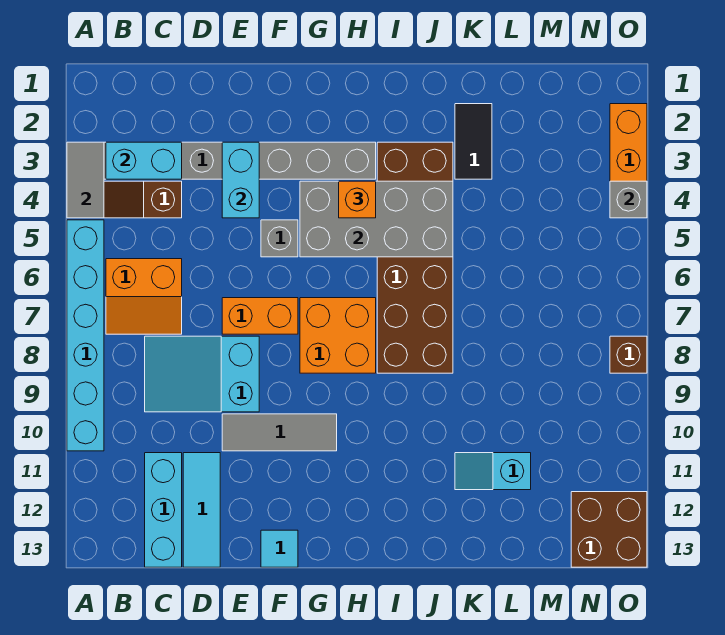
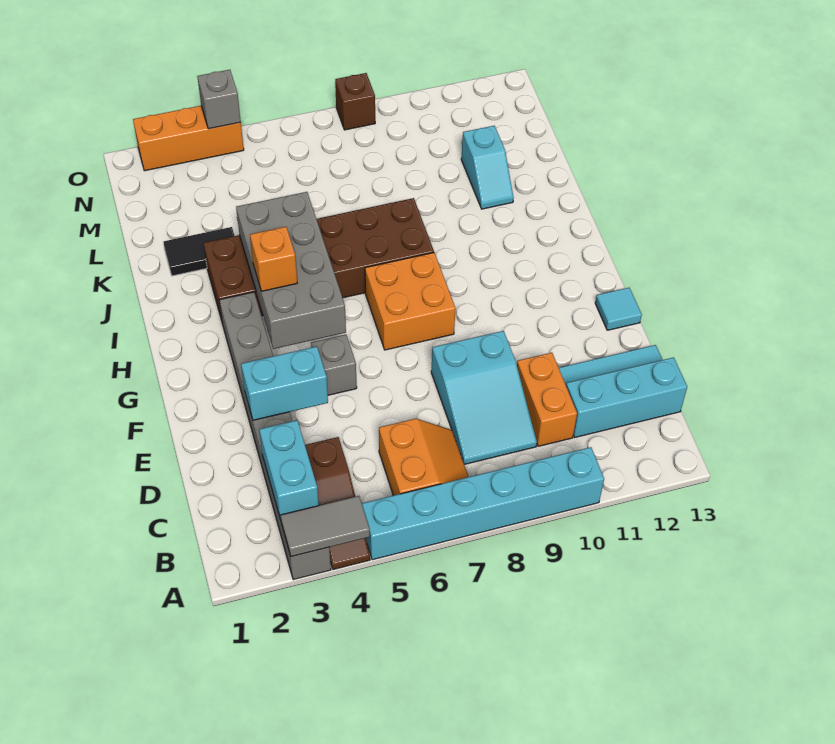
orange brick E7:F7 level 1 -> orange brick C10:D10 level 1
grey tile E10:G10 level 1 -> none
brown brick N12:O13 level 1 -> none

